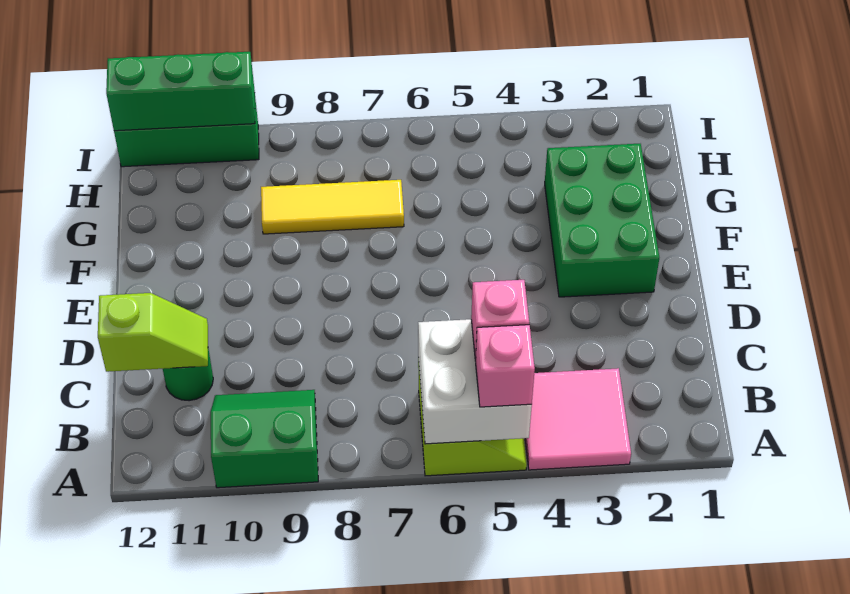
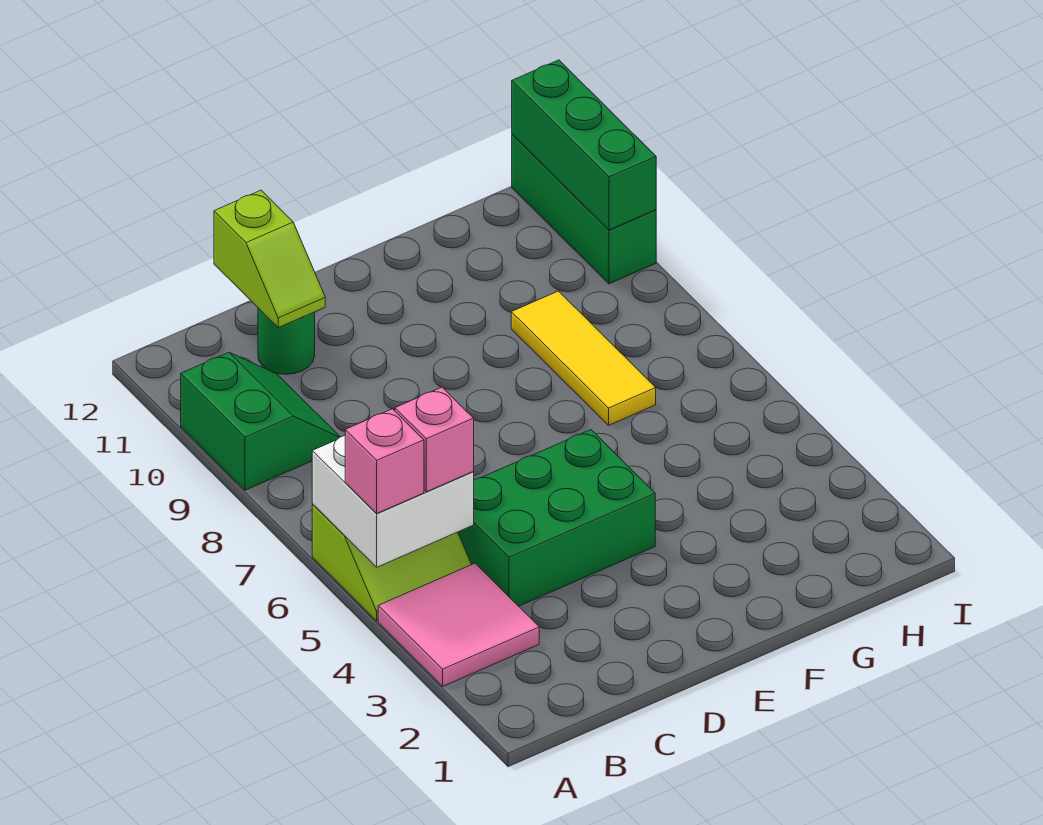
green brick E2:G3 level 1 -> green brick C4:E5 level 1

